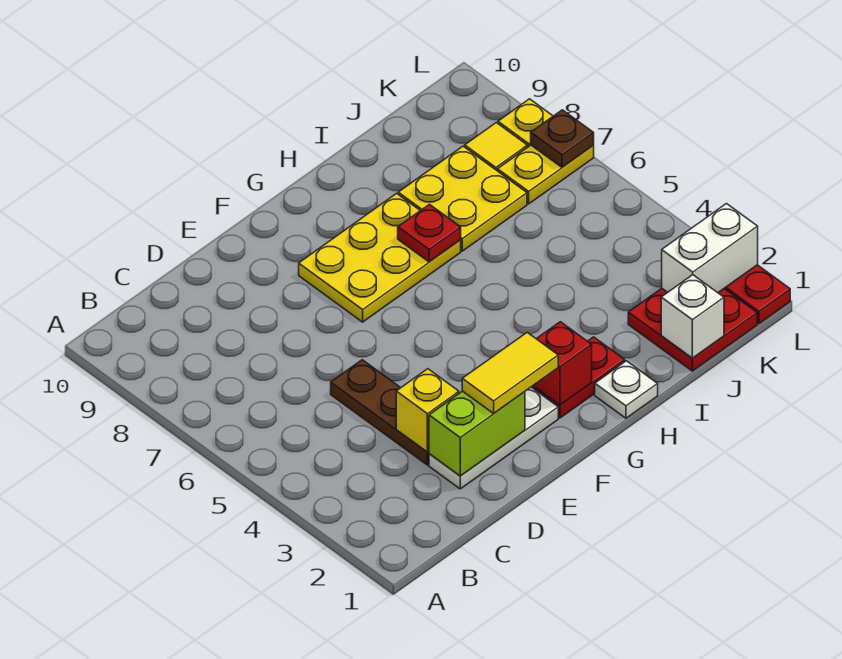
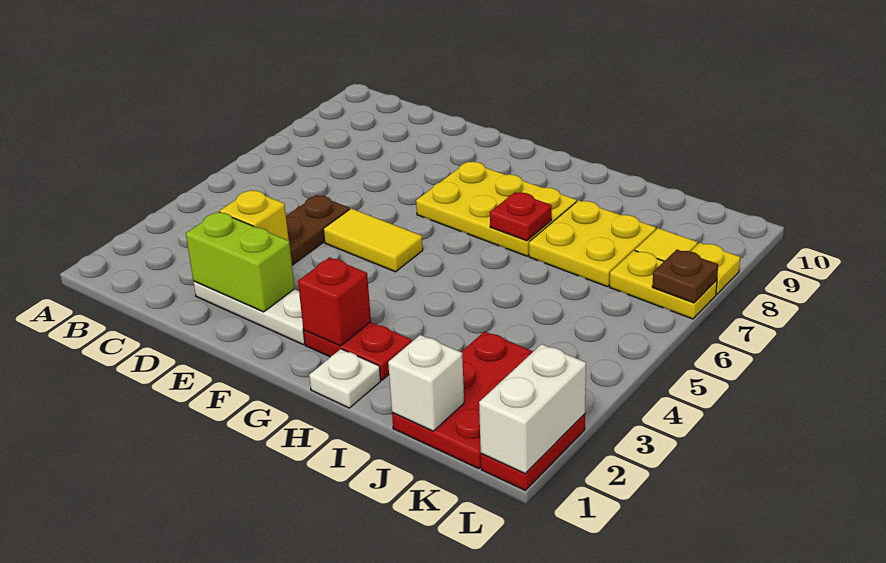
yellow tile E2:F2 level 3 -> yellow tile E5:F5 level 1
red plate J1:K2 level 1 -> red plate J1:K3 level 1
white brick K2:L2 level 2 -> white brick L1:L2 level 2

